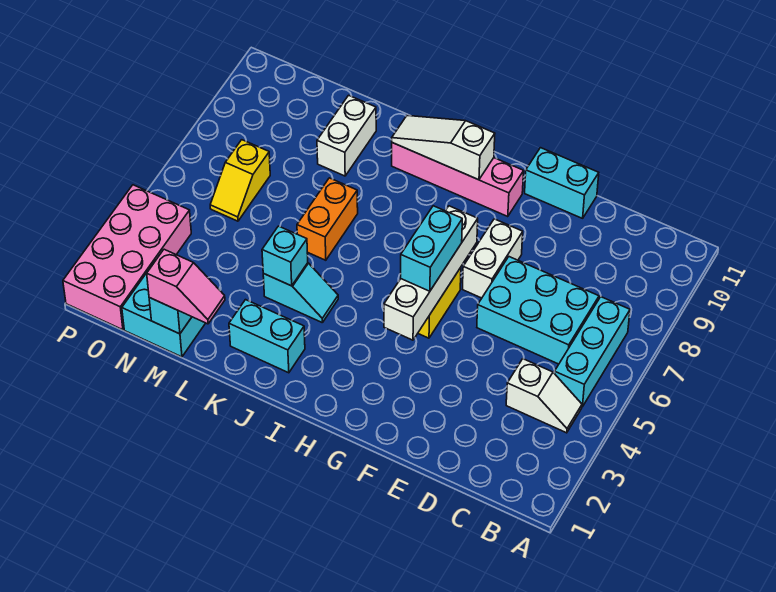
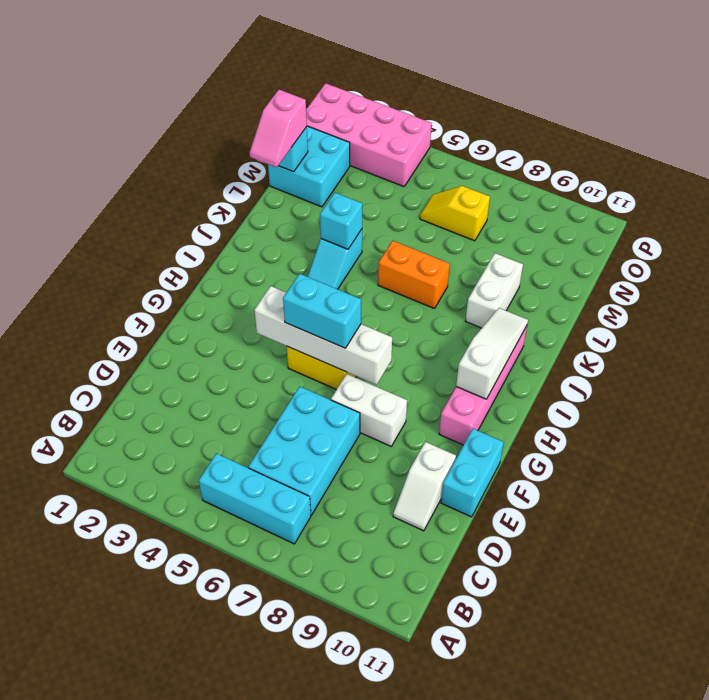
white slope B4:C4 level 1 top C -> white slope D10:E10 level 1 top E
cyan brick J2:K2 level 1 -> none
white brick L9:L10 level 1 -> white brick K9:L9 level 1

